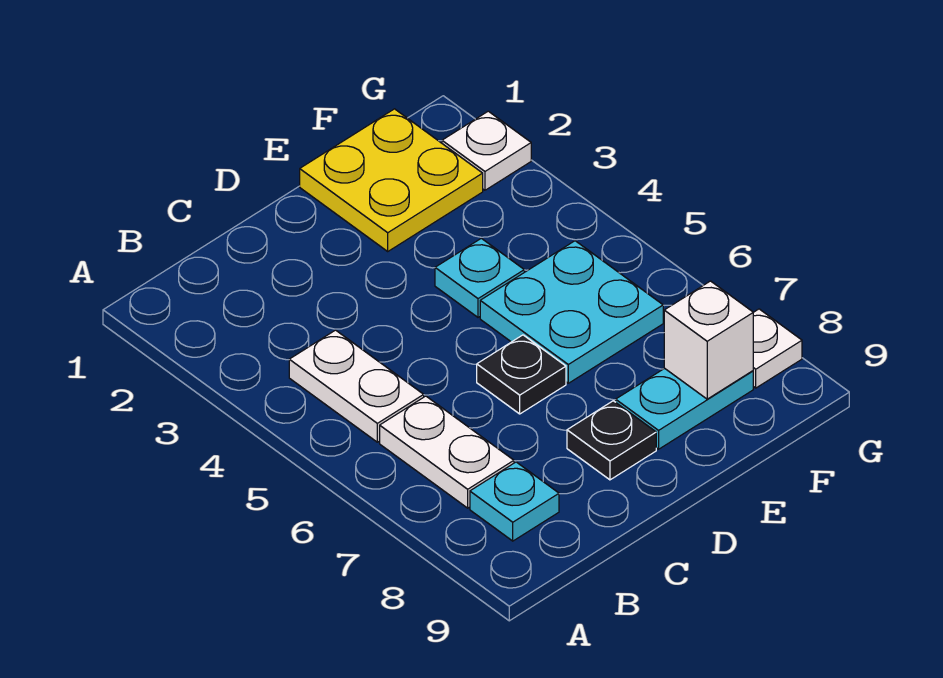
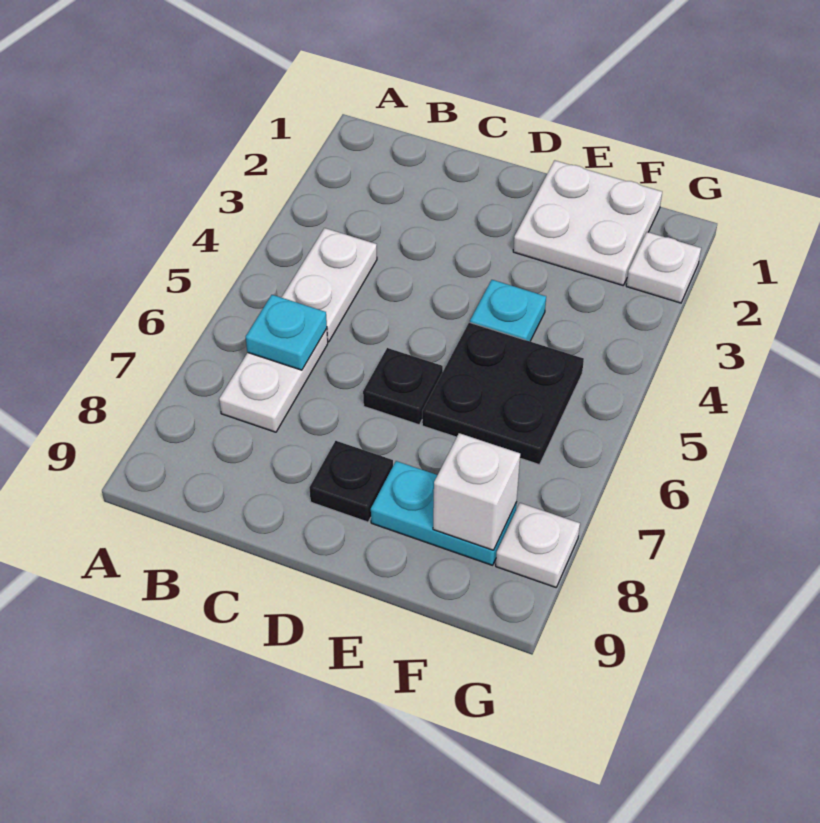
cyan plate B8 level 1 -> cyan plate B6 level 2
yellow plate E1:F2 level 1 -> white plate E1:F2 level 1
cyan plate E5:F6 level 1 -> black plate E5:F6 level 1

